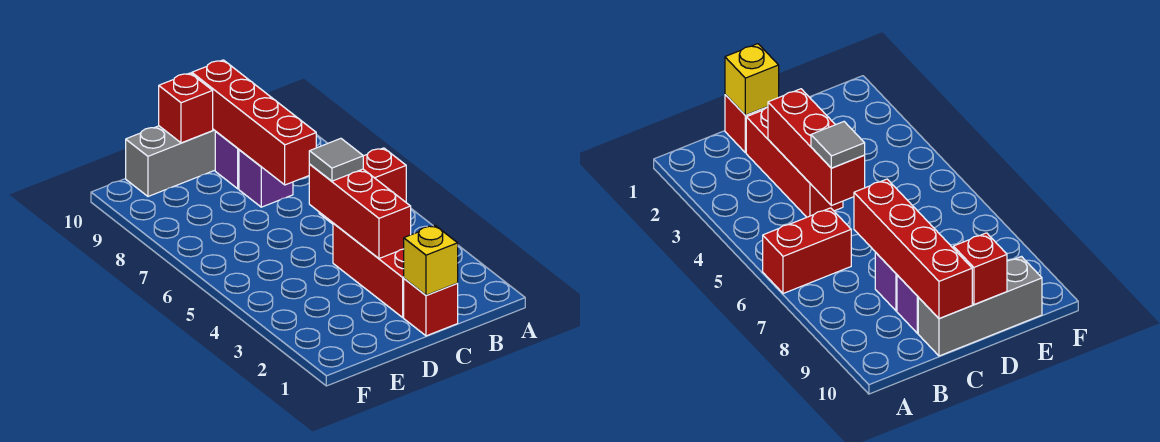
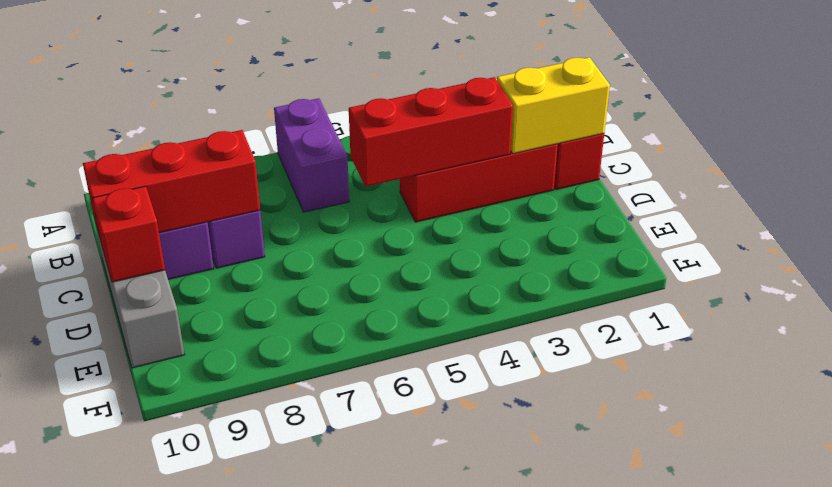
red brick A6:B6 level 1 -> purple brick A6:B6 level 1
yellow brick C1 level 2 -> yellow brick C1:C2 level 2
grey tile C5 level 3 -> none
red brick C7:C10 level 2 -> red brick C8:C10 level 2

